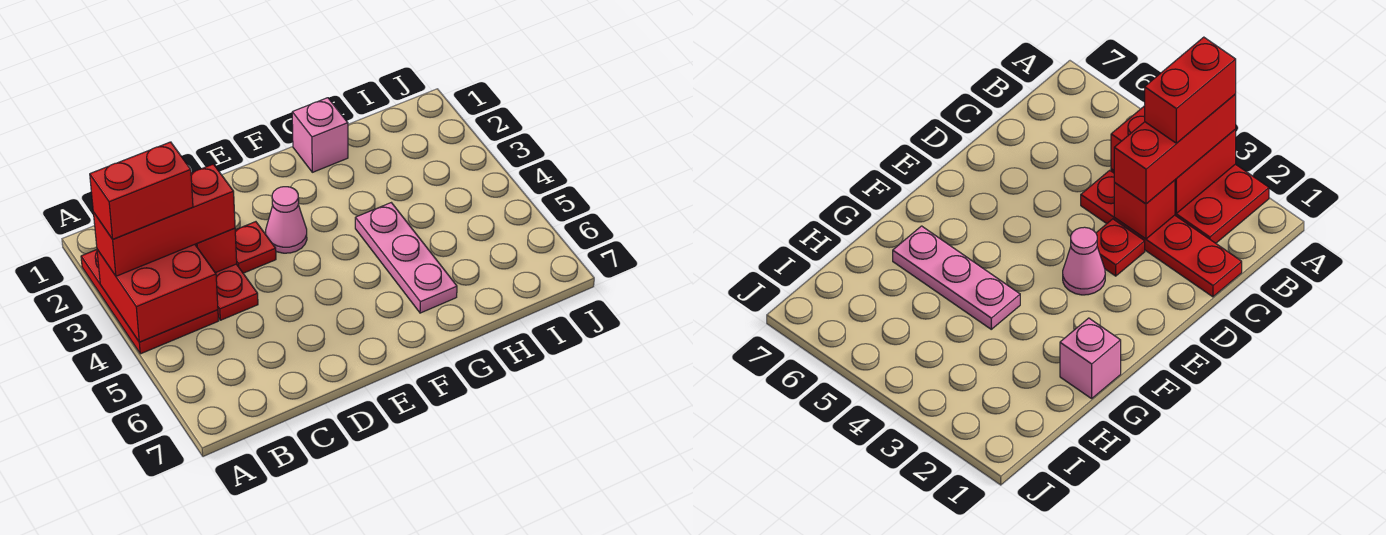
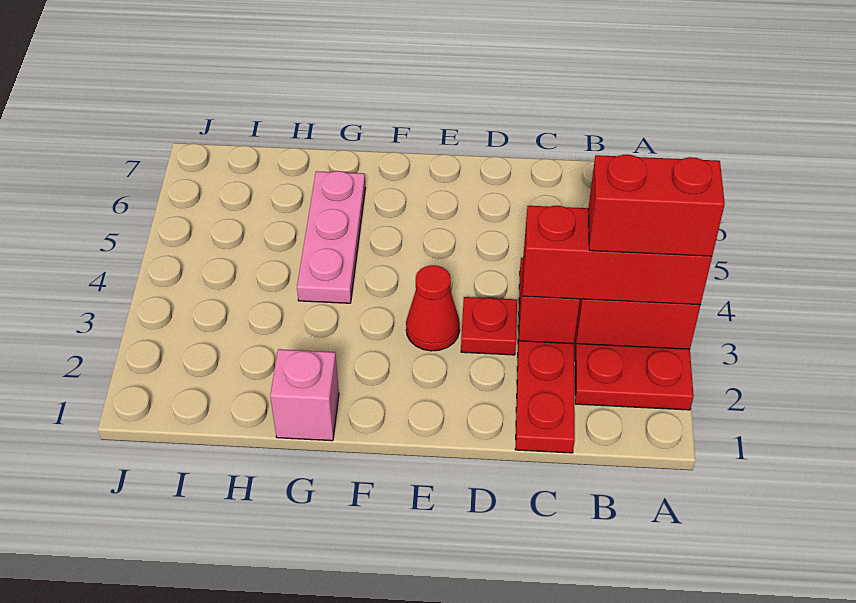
pink cone E3 level 1 -> red cone E3 level 1

